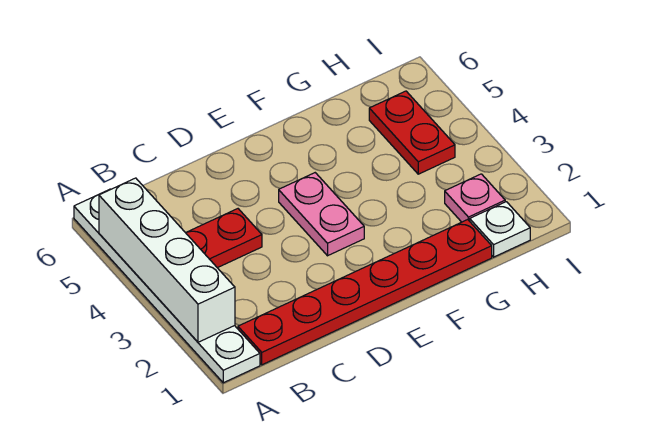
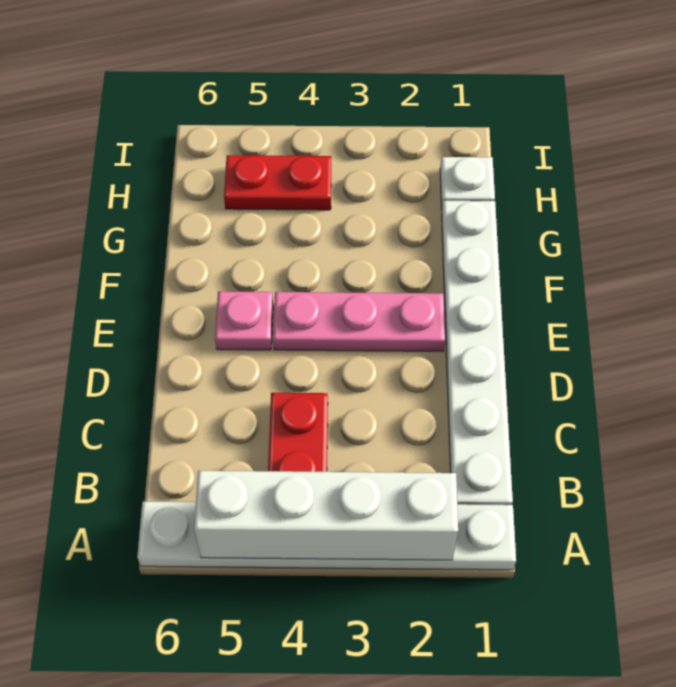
red plate B1:G1 level 1 -> white plate B1:G1 level 1
pink plate E3:E4 level 1 -> pink plate E2:E4 level 1
pink plate H2 level 1 -> pink plate E5 level 1

